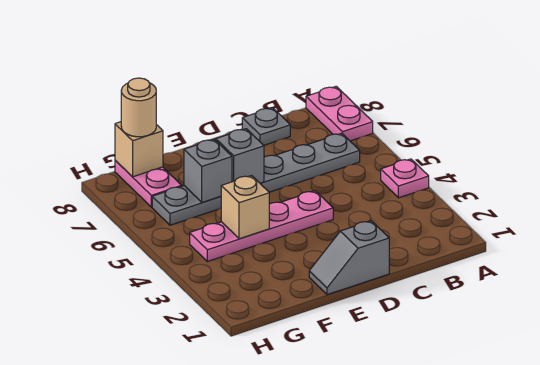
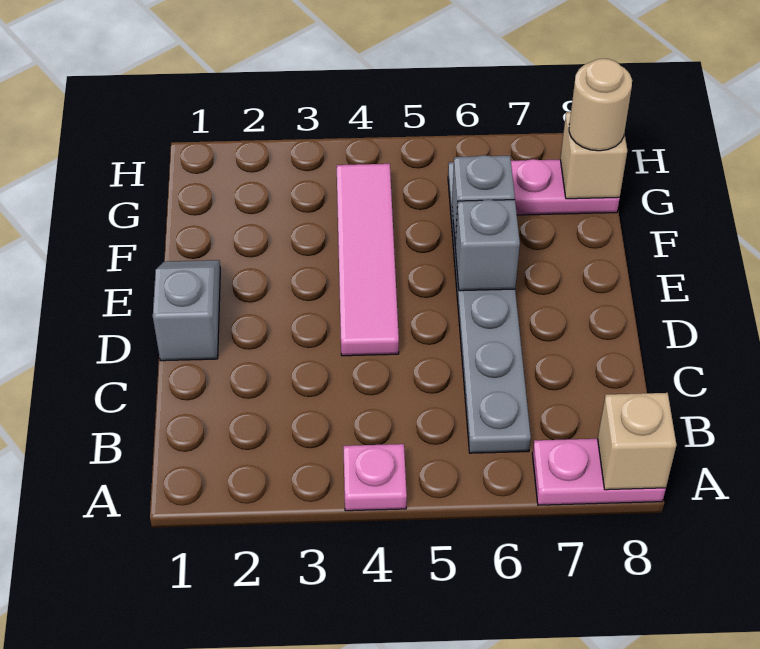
grey plate C8 level 1 -> none
pink plate D4:G4 level 1 -> pink tile D4:G4 level 1
tan brick F4 level 2 -> tan brick A8 level 2

